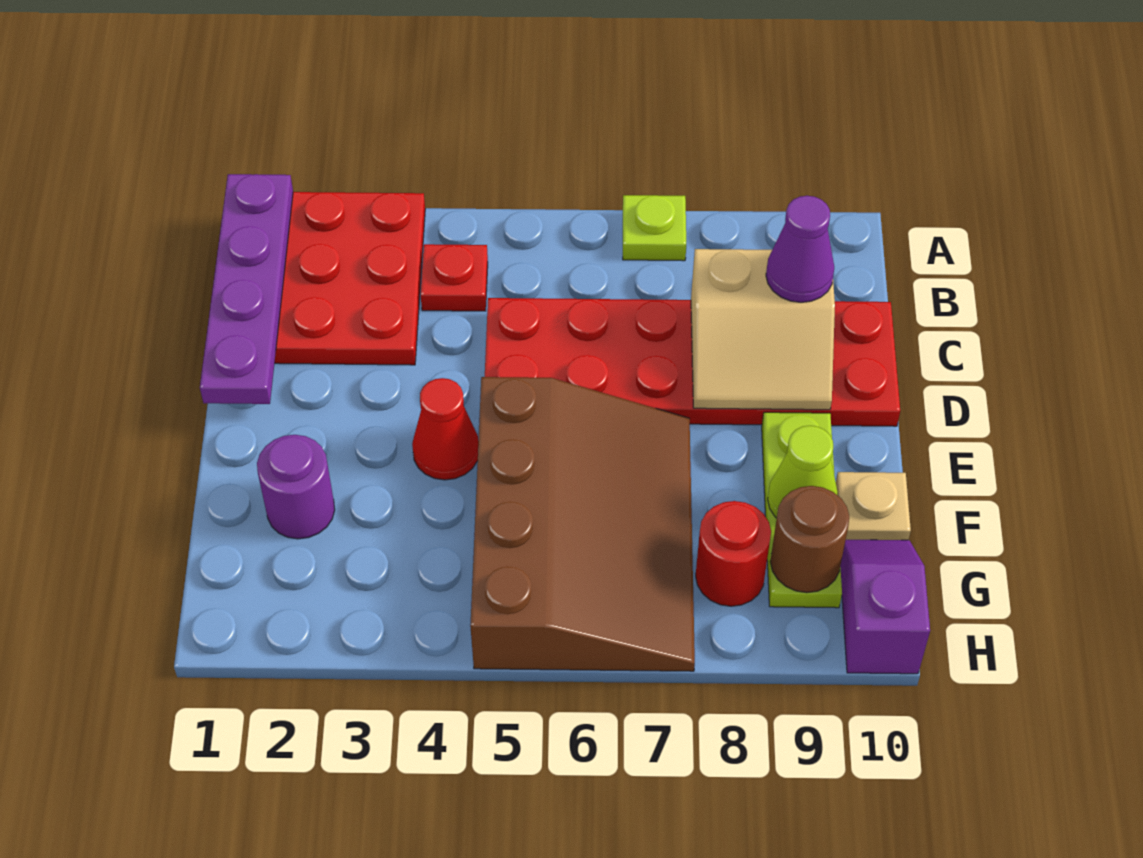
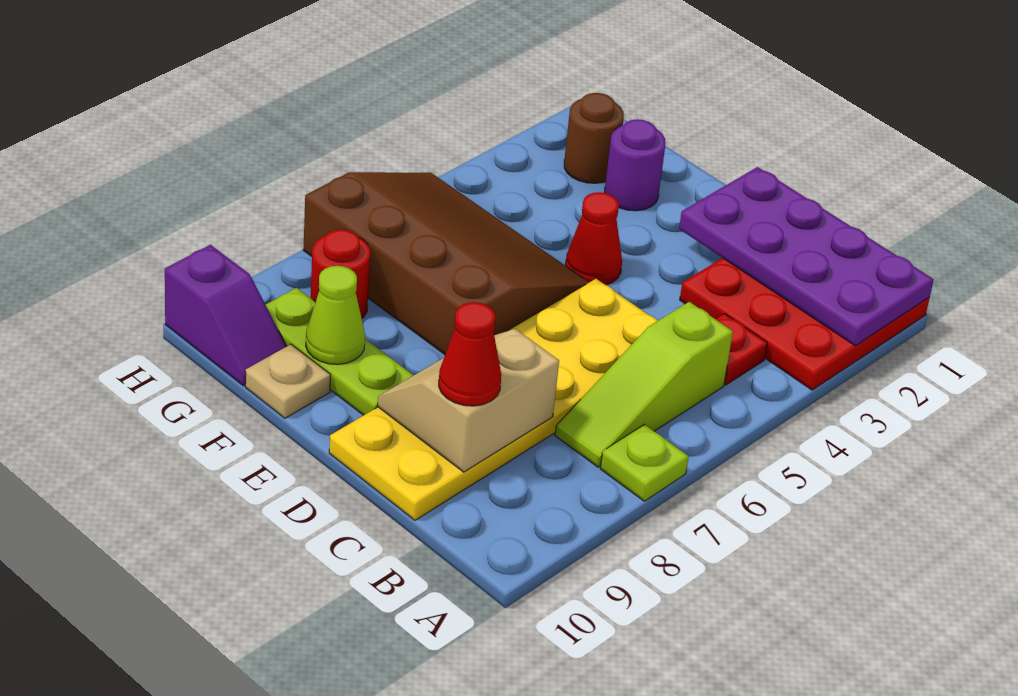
purple plate A1:D1 level 2 -> purple plate A1:D2 level 2
none -> lime slope B5:B7 level 1 top 5
red plate C5:D10 level 1 -> yellow plate C5:D10 level 1
purple cone C9 level 3 -> red cone C9 level 3
brown slope E5:H7 level 1 top 5 -> brown slope E5:H7 level 1 top 7
brown round brick G9 level 2 -> brown round brick G2 level 1

